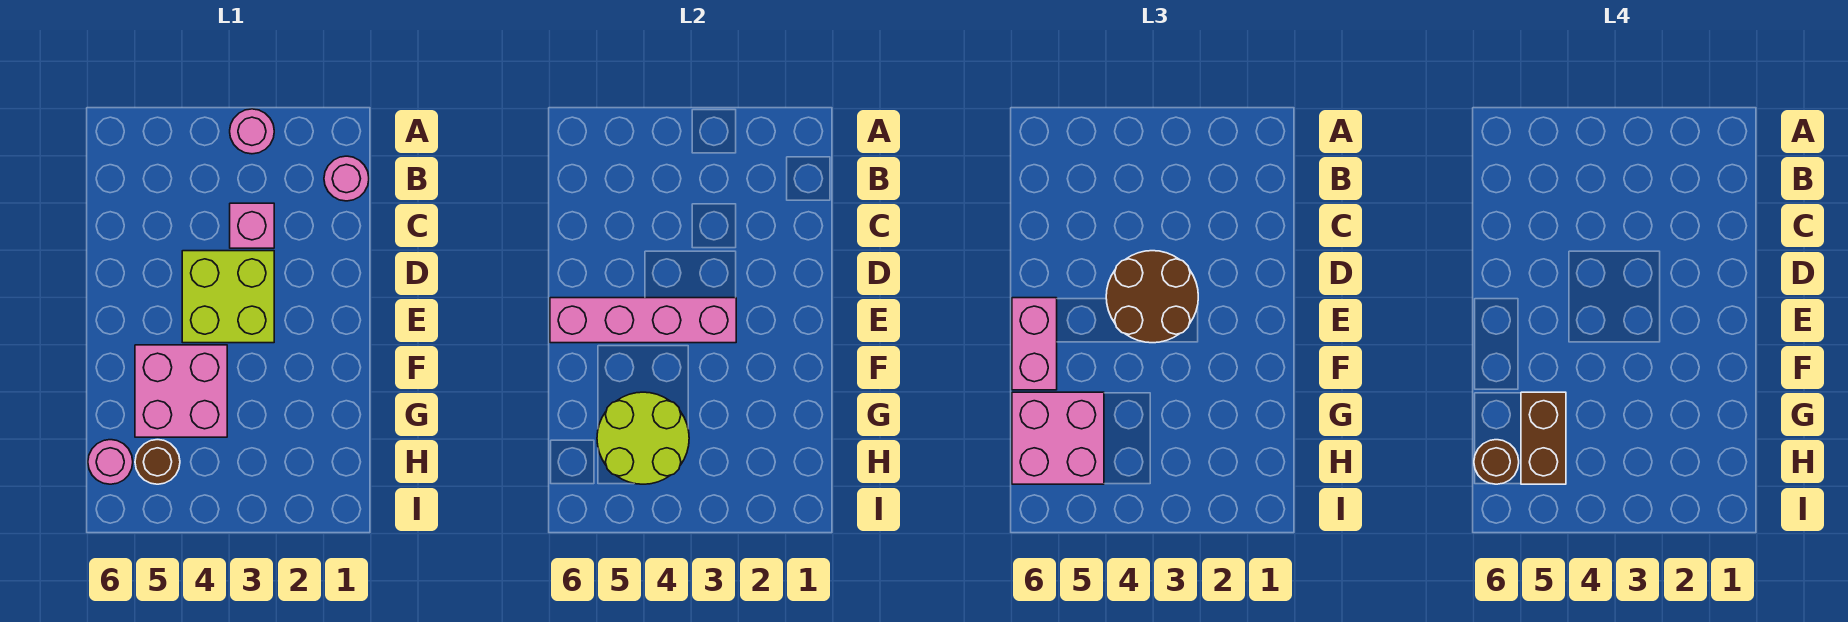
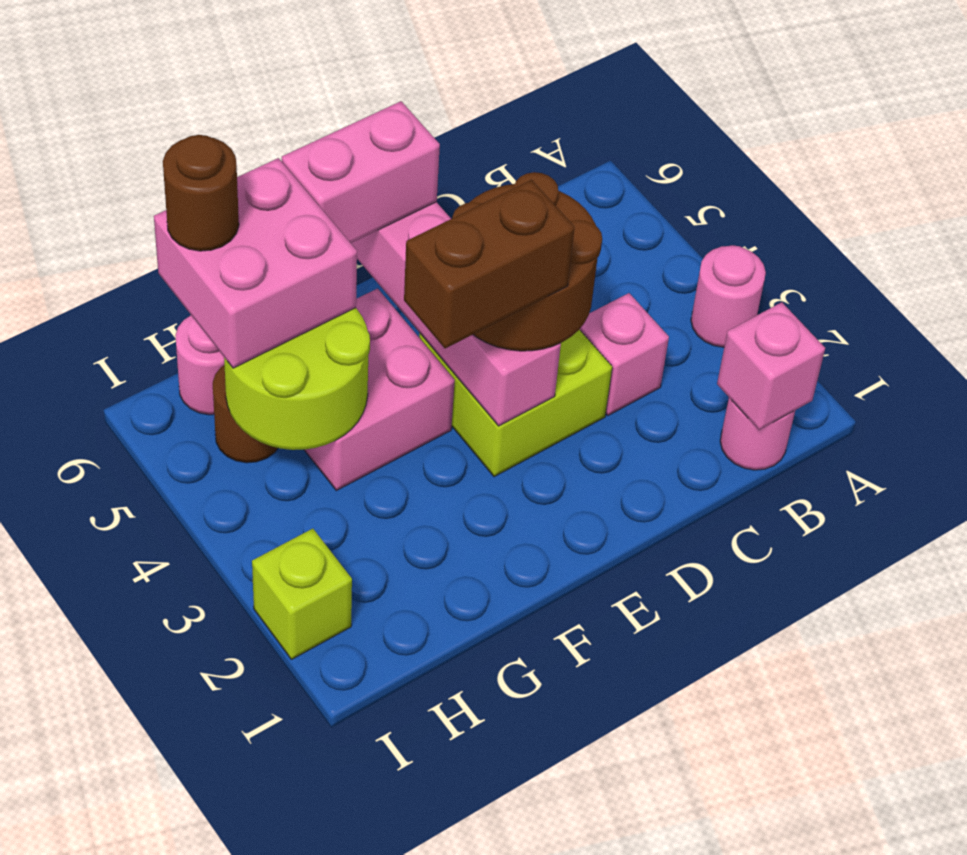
none -> pink brick B1 level 2
brown brick G5:H5 level 4 -> brown brick E3:F3 level 4
none -> lime brick I2 level 1

